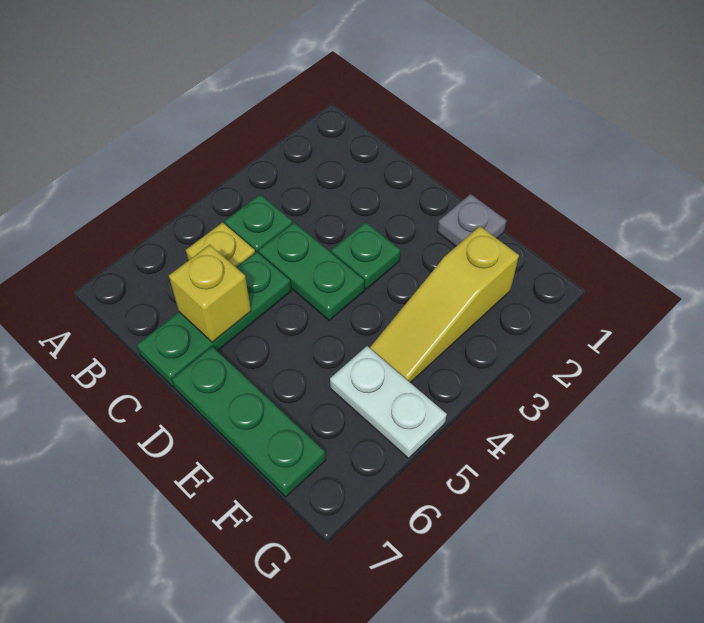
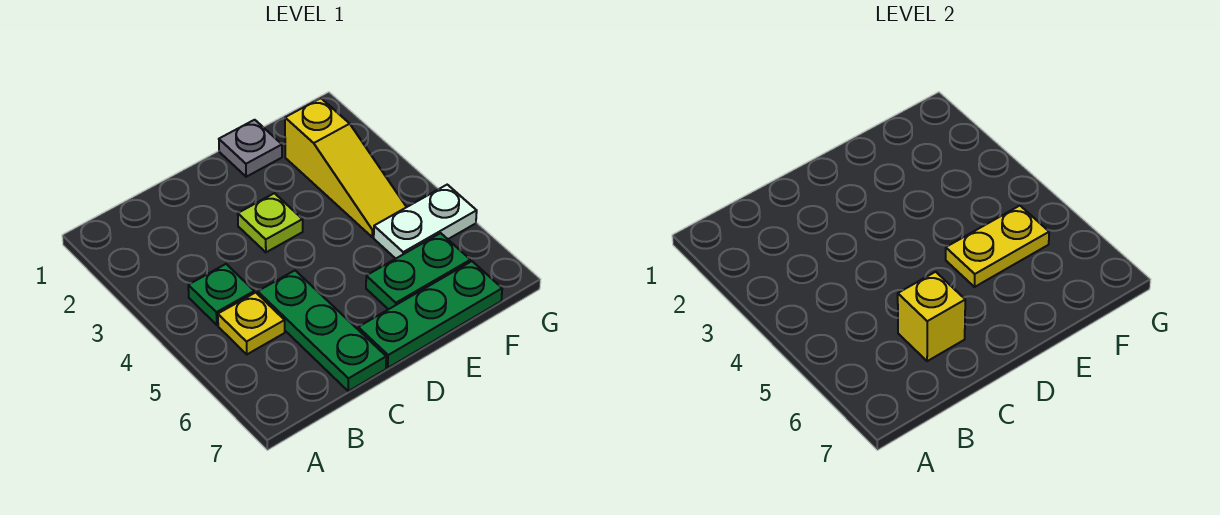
green plate C4:D4 level 1 -> green plate E6:F6 level 1
green plate D3 level 1 -> lime plate D3 level 1
none -> yellow plate E5:F5 level 2

